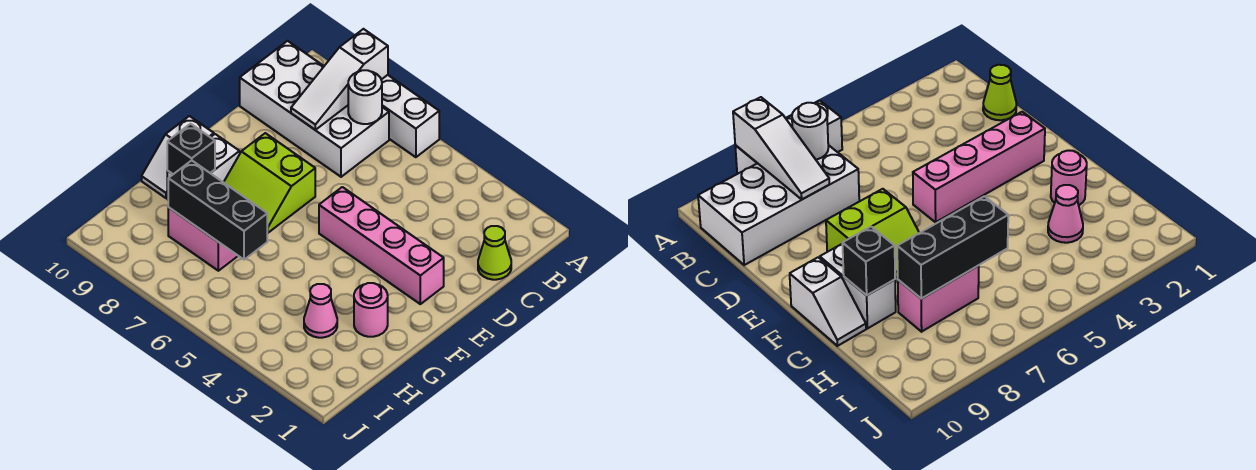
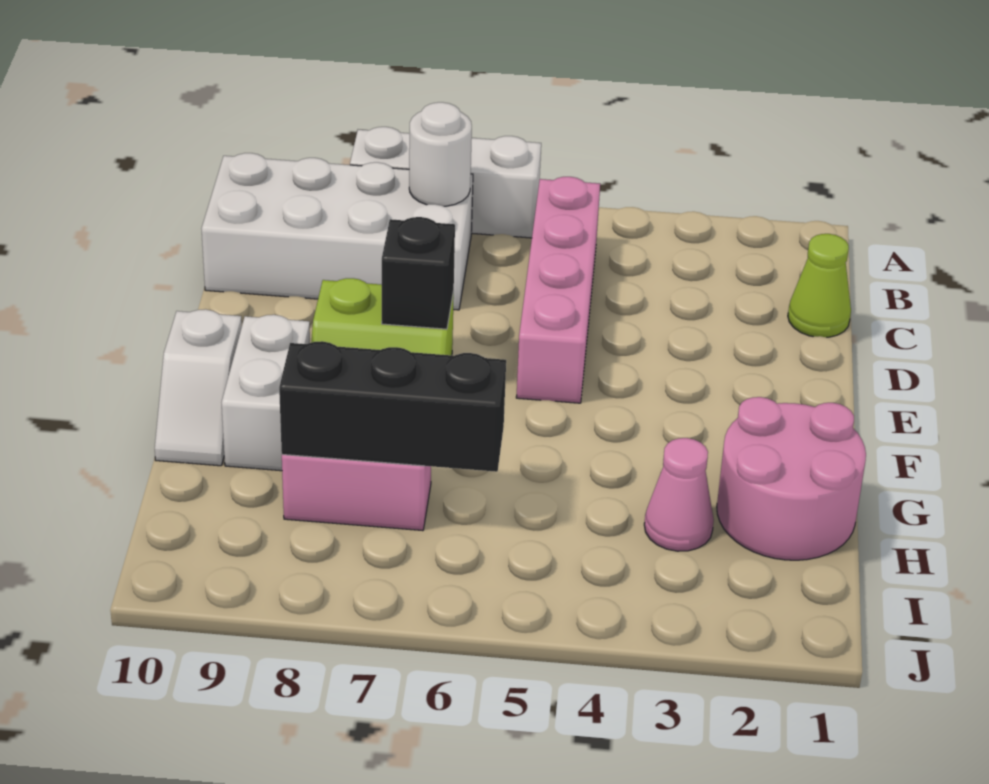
white slope A8:C8 level 2 top A -> none
pink brick E2:E5 level 1 -> pink brick B5:E5 level 1
pink round brick G2 level 1 -> pink round brick G1:H2 level 1
black brick G9 level 2 -> black brick E7 level 2

